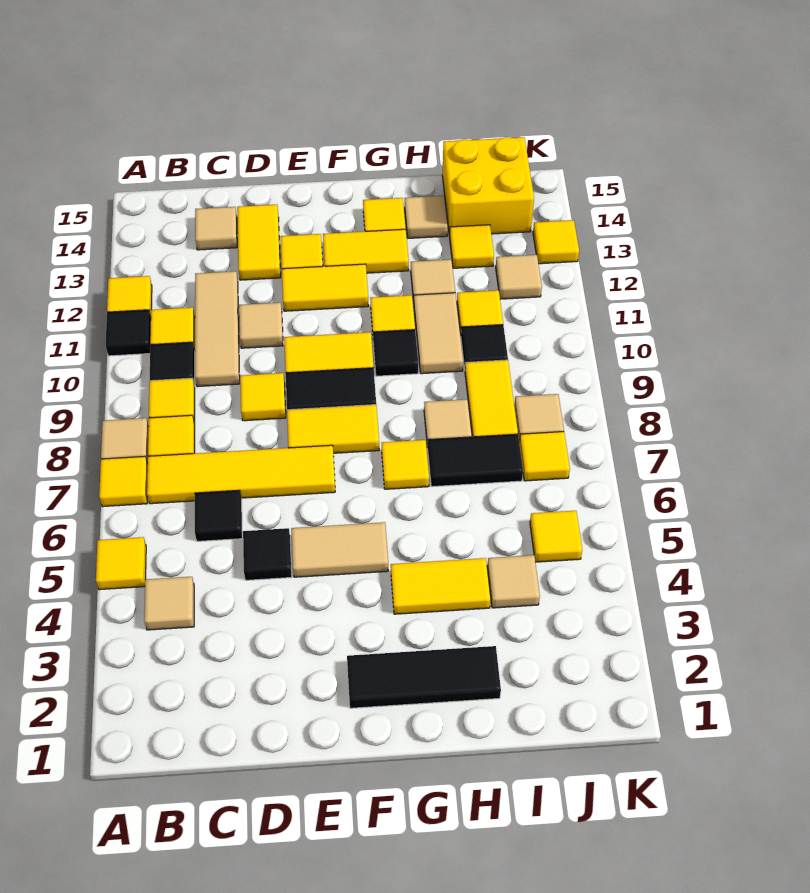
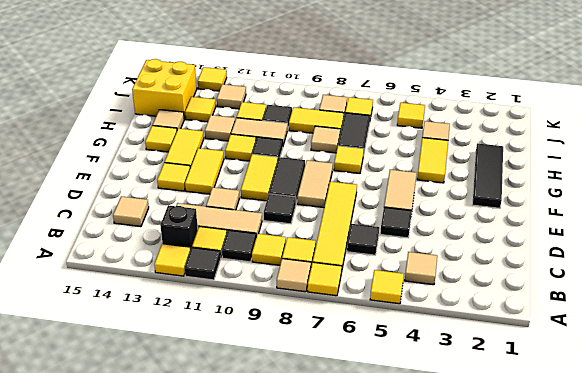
none -> black brick B12 level 1
yellow tile D9 level 1 -> black tile D9 level 1
yellow tile D13:D14 level 1 -> none
yellow tile E8:F8 level 1 -> tan tile E8:F8 level 1

